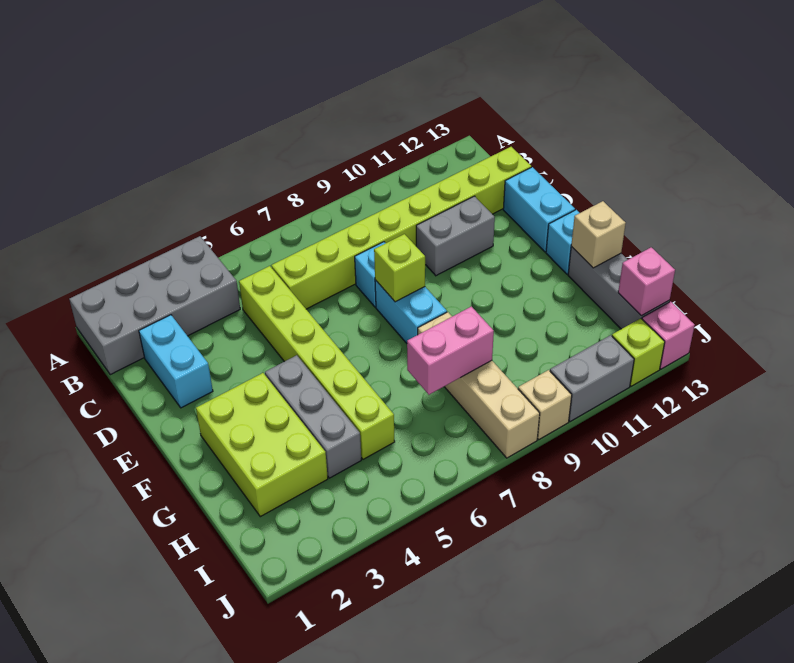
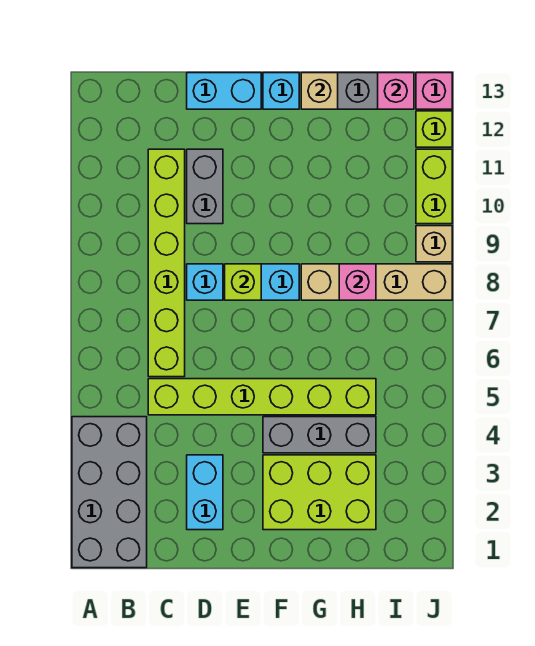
cyan brick C2:D2 level 1 -> cyan brick D2:D3 level 1
lime brick C6:C13 level 1 -> lime brick C6:C11 level 1
pink brick H7:H8 level 2 -> pink brick H8 level 2
grey brick J10:J11 level 1 -> lime brick J10:J11 level 1

